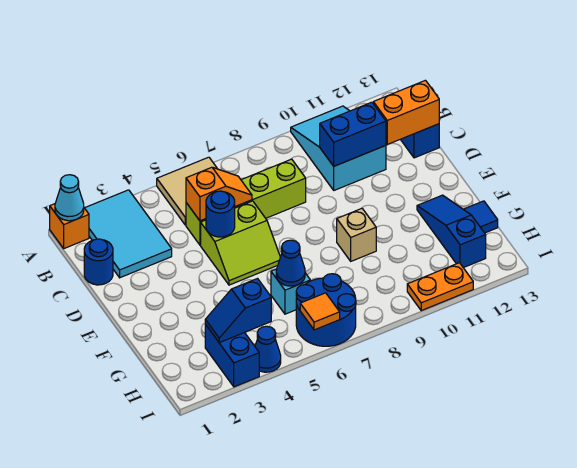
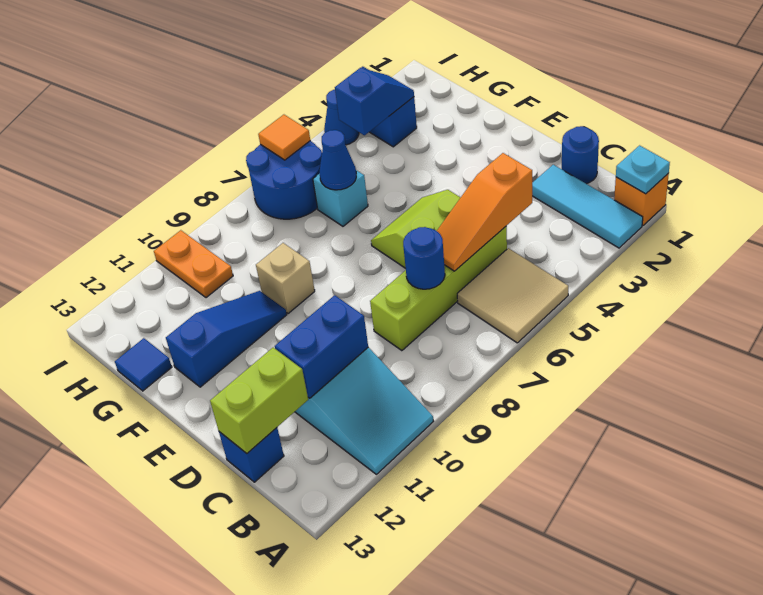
cyan cone A1 level 2 -> cyan plate A1 level 2
cyan tile A2:C3 level 1 -> cyan tile A2:C2 level 1
orange slope C5:C6 level 2 top 5 -> orange slope C4:C6 level 2 top 4
orange brick C12:C13 level 2 -> lime brick C12:C13 level 2
blue round brick D5 level 2 -> blue round brick C7 level 2
blue slope F12:H12 level 1 top H -> blue slope F10:F12 level 1 top 12
orange plate I10:I11 level 1 -> orange plate H10:I10 level 1

